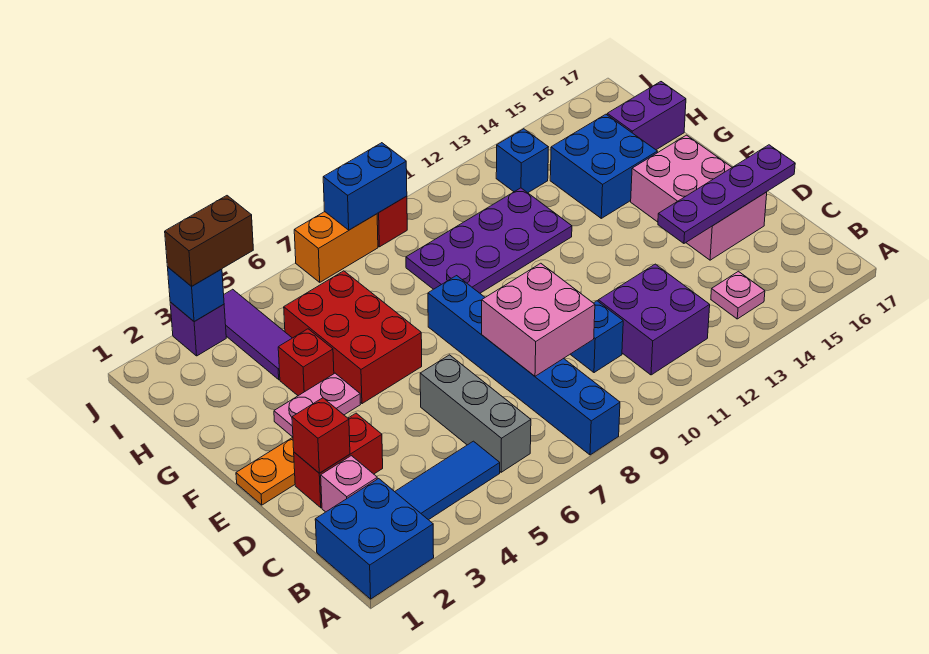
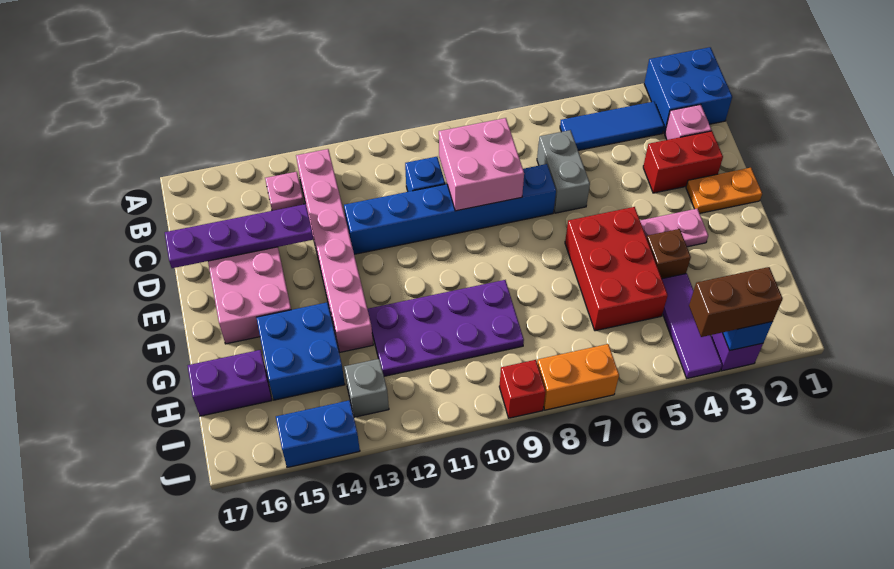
blue brick A8:F8 level 1 -> blue brick D7:D12 level 1
grey brick B6:D6 level 1 -> grey brick C6:D6 level 1
purple brick B11:C12 level 1 -> none
none -> pink brick B13:G13 level 1
red brick D2 level 2 -> none
red brick G4 level 1 -> brown brick G4 level 1
blue brick I13 level 1 -> grey brick I13 level 1
blue brick J8:J9 level 2 -> blue brick J14:J15 level 1

